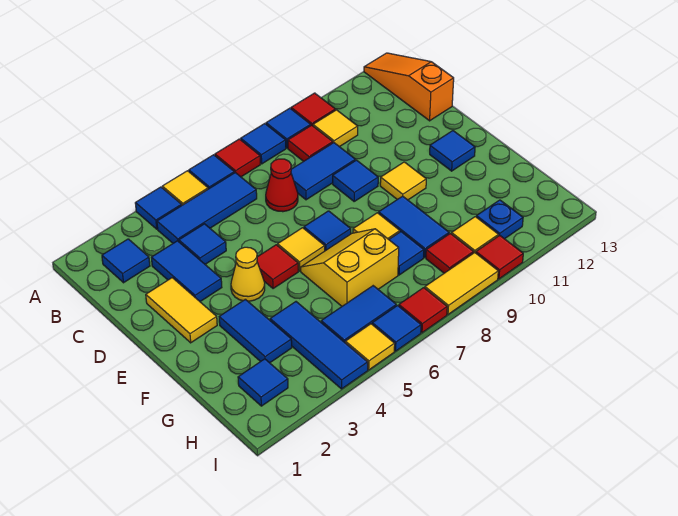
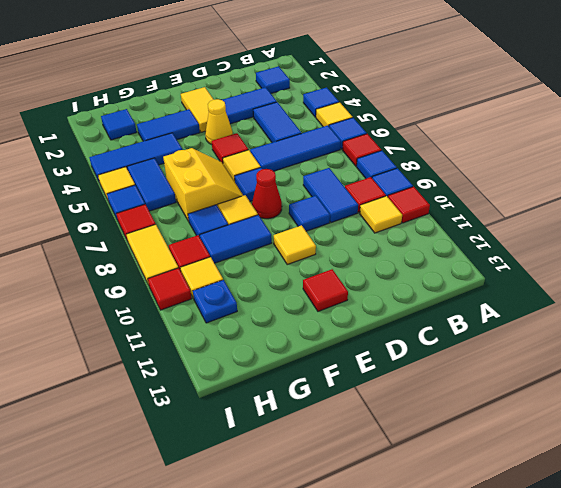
orange slope A13:C13 level 1 top C -> none
blue tile B4:B6 level 1 -> blue tile B6:D6 level 1
blue tile C4 level 1 -> blue tile C4:C5 level 1
red cone C7 level 1 -> red cone E8 level 1
yellow tile D2:E2 level 1 -> yellow tile E2:E3 level 1
blue tile E12 level 1 -> red tile E12 level 1

